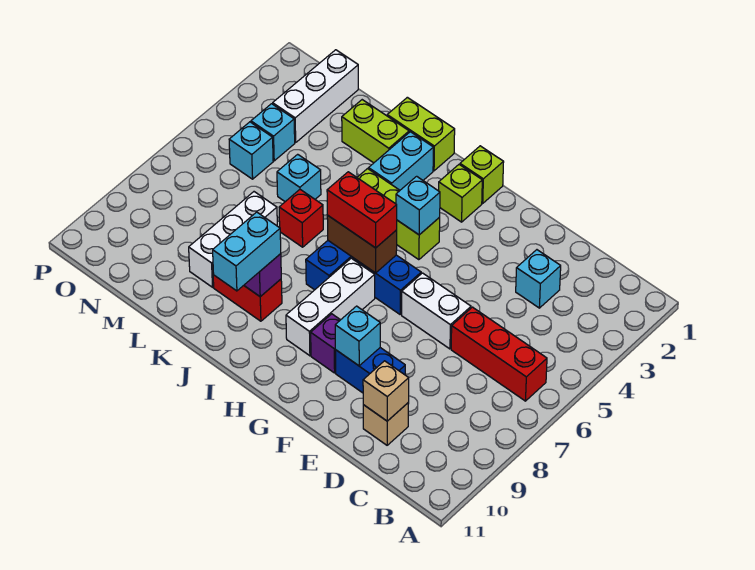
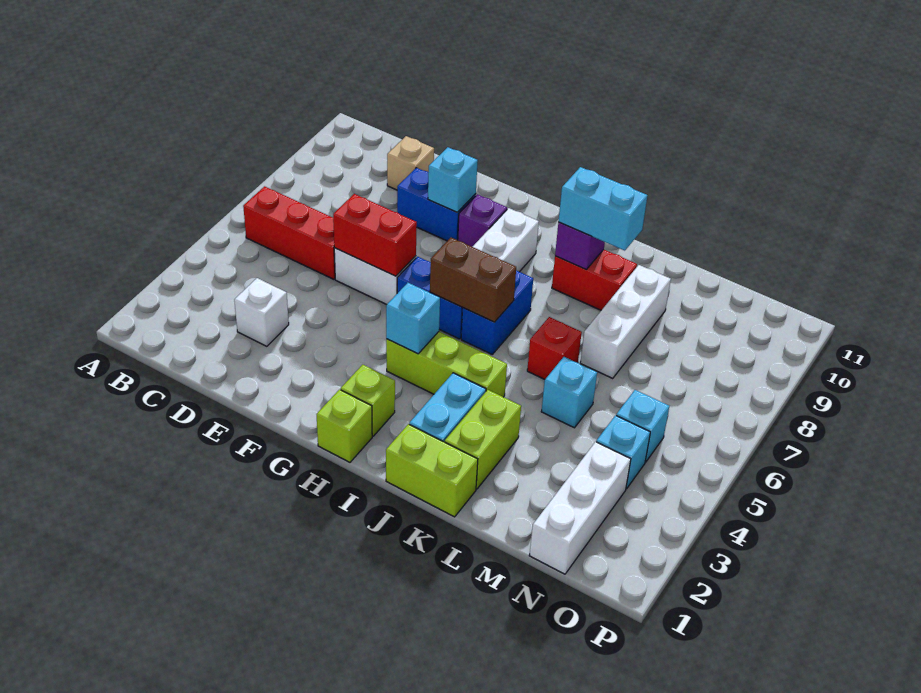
cyan brick D3 level 1 -> white brick D3 level 1
tan brick D10 level 2 -> none
red brick H6:I6 level 3 -> red brick E6:F6 level 2
cyan brick J9:J10 level 3 -> cyan brick J9:K9 level 3
lime brick K2:L2 level 1 -> lime brick K2:K3 level 1

